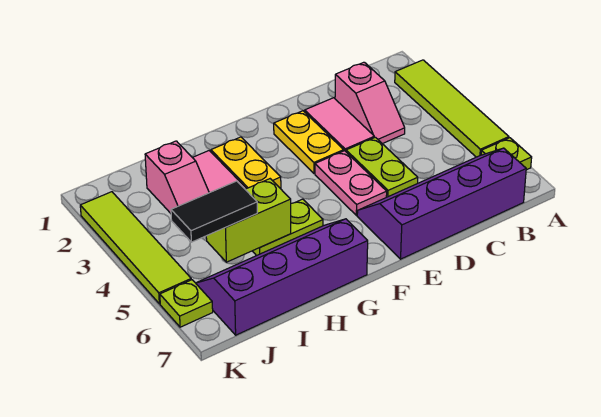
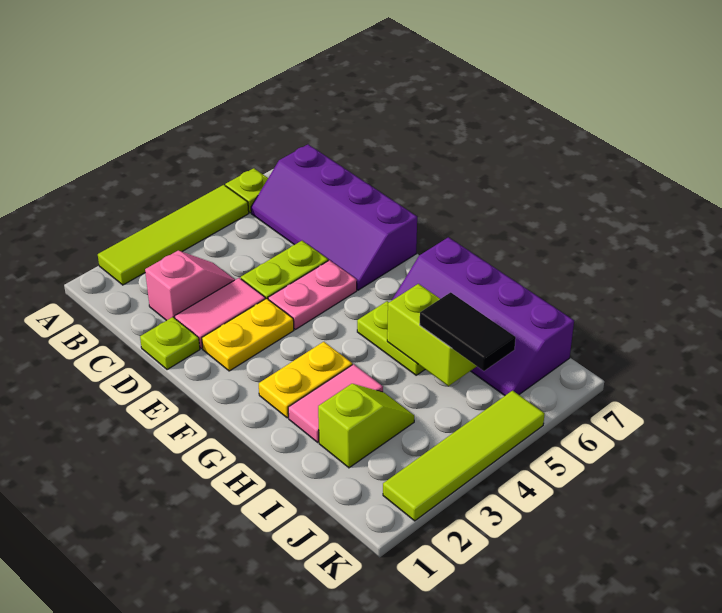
pink slope I2:I3 level 1 top 2 -> lime slope I2:I3 level 1 top 2
lime plate K6 level 1 -> lime plate D1 level 1

